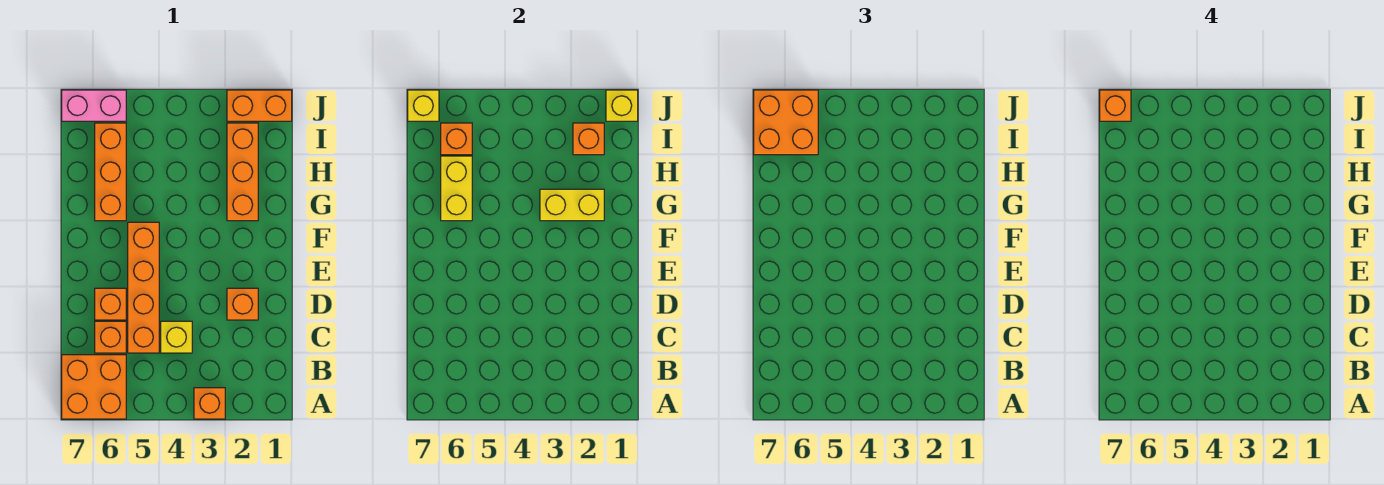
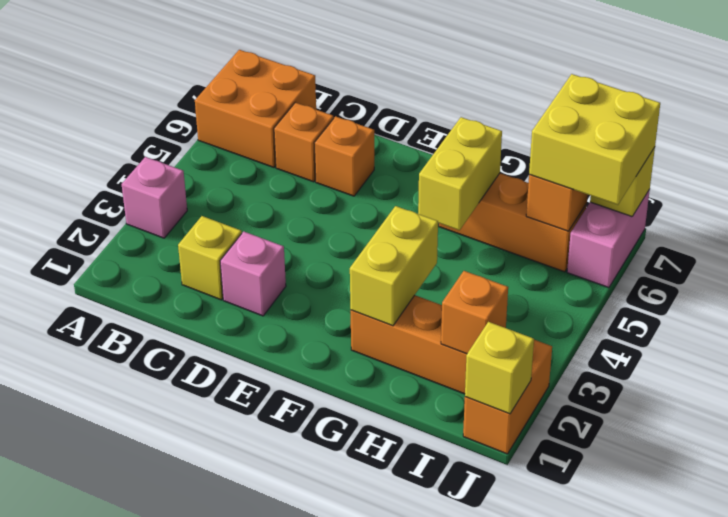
orange brick A3 level 1 -> pink brick A3 level 1
yellow brick C4 level 1 -> yellow brick C2 level 1
orange brick C5:F5 level 1 -> none
orange brick D2 level 1 -> pink brick D2 level 1
yellow brick G6:H6 level 2 -> yellow brick G5:G6 level 2
orange brick I6:J7 level 3 -> yellow brick I6:J7 level 3
orange brick J7 level 4 -> none

